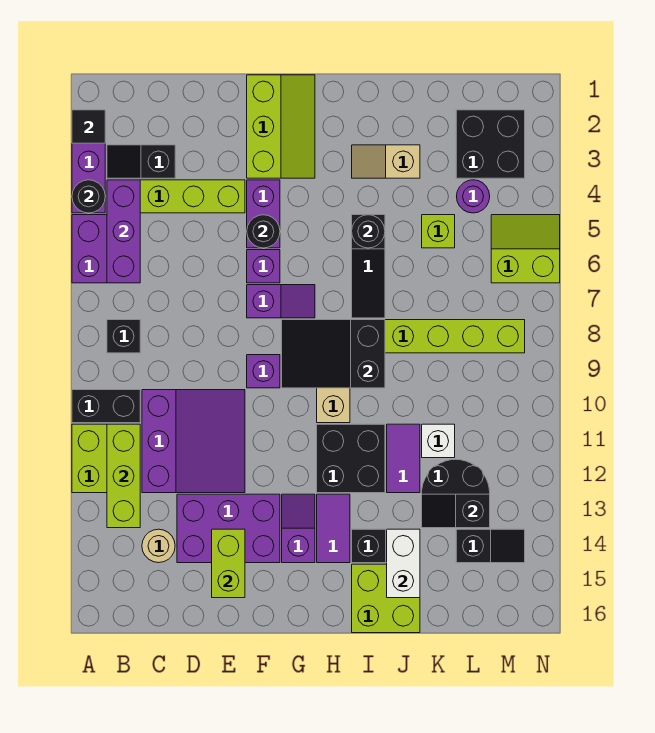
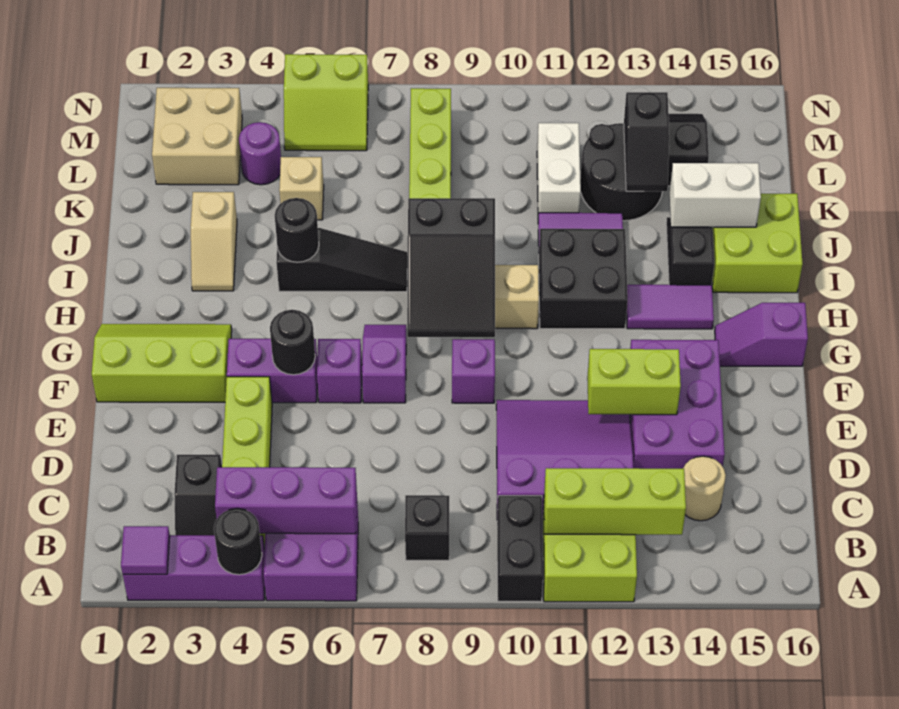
black tile A2 level 2 -> purple tile A2 level 2
lime brick E14:E15 level 2 -> lime brick E12:E13 level 2
purple slope G13:G14 level 1 top 14 -> purple slope G15:G16 level 1 top 16
lime brick K5 level 1 -> tan brick K5 level 1
white brick K11 level 1 -> white brick K11:L11 level 1
black brick L2:M3 level 1 -> tan brick L2:M3 level 1
lime slope M5:N6 level 1 top 6 -> lime slope M5:N6 level 1 top N

